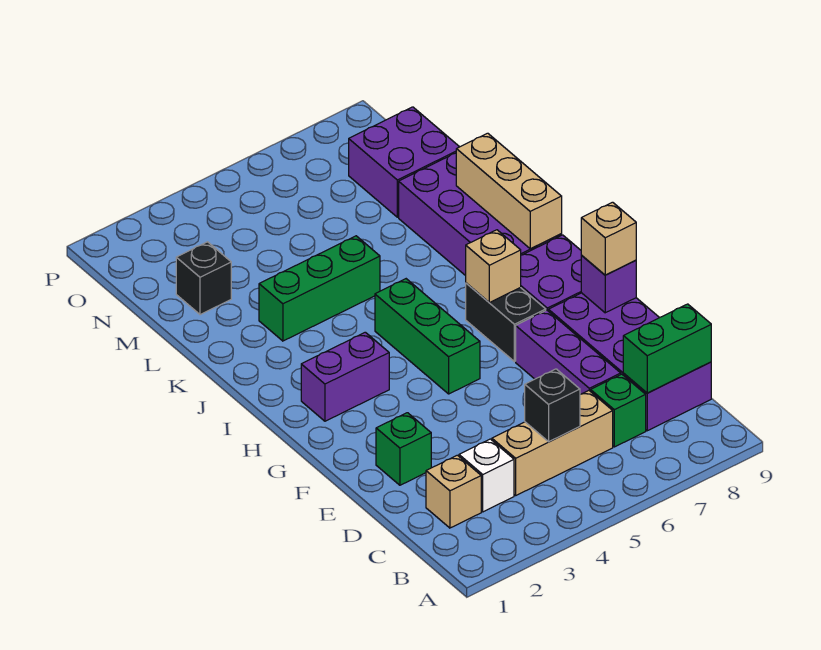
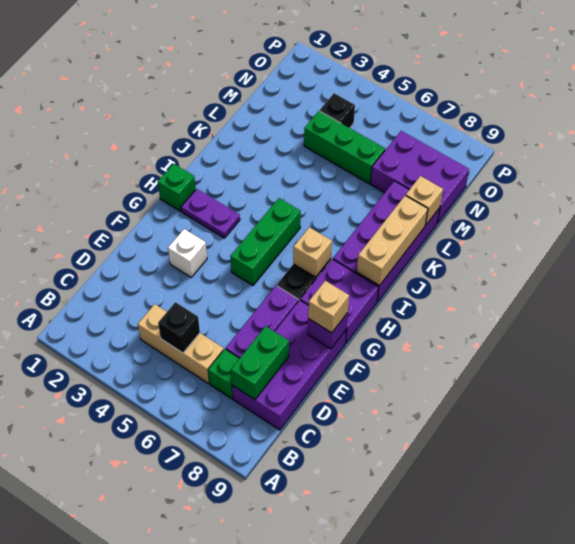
tan brick C2 level 1 -> tan brick L9 level 2
white brick C3 level 1 -> white brick F3 level 1
green brick C8:C9 level 2 -> green brick C8:D8 level 2
green brick E2 level 1 -> green brick H1 level 1
purple brick H2:H3 level 1 -> purple plate H2:H3 level 1
green brick K3:K5 level 1 -> green brick M4:M6 level 1
black brick M2 level 1 -> black brick N4 level 1
purple brick M8:N9 level 1 -> purple brick M7:N9 level 1

